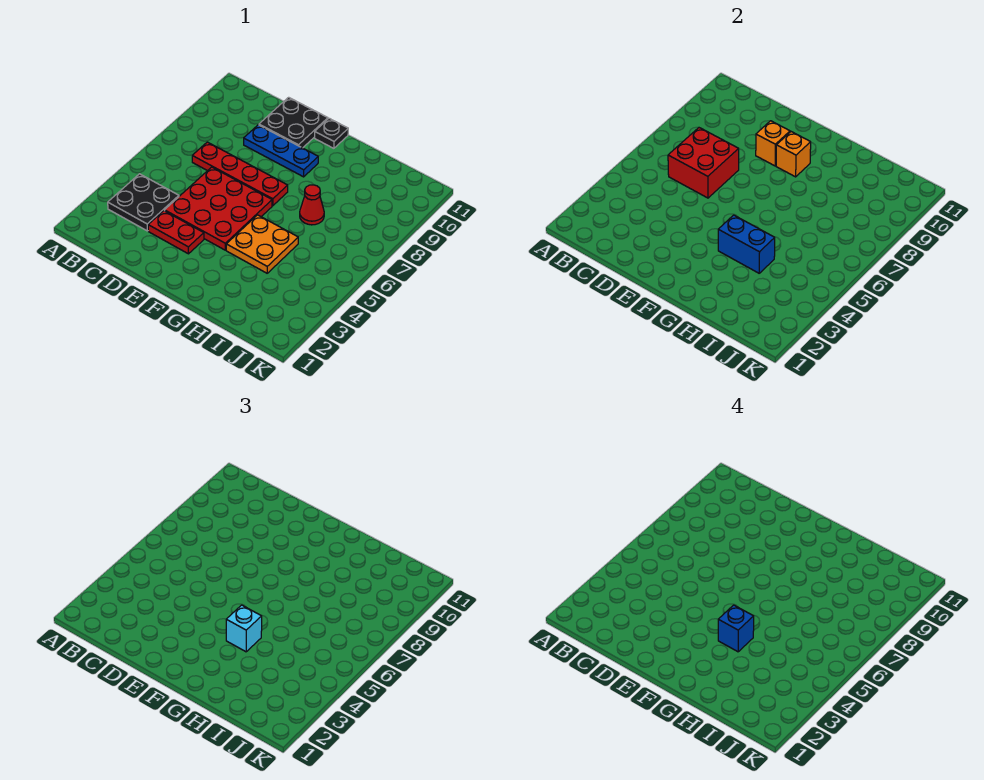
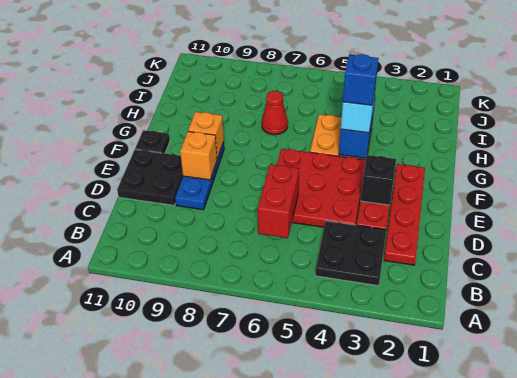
red brick C6:D7 level 2 -> red brick C6:D6 level 2
red plate C7:F7 level 1 -> red plate C2:F2 level 1
none -> black brick E3 level 2

